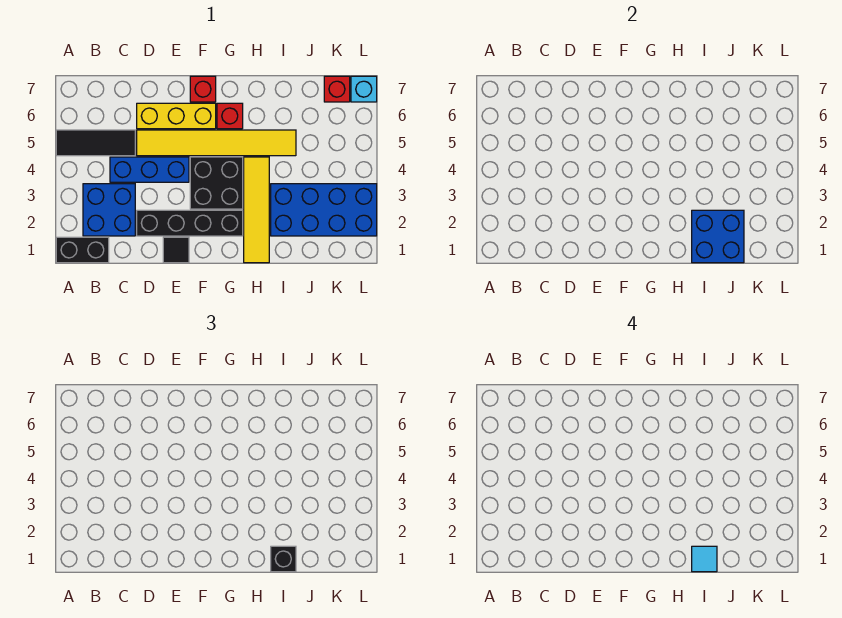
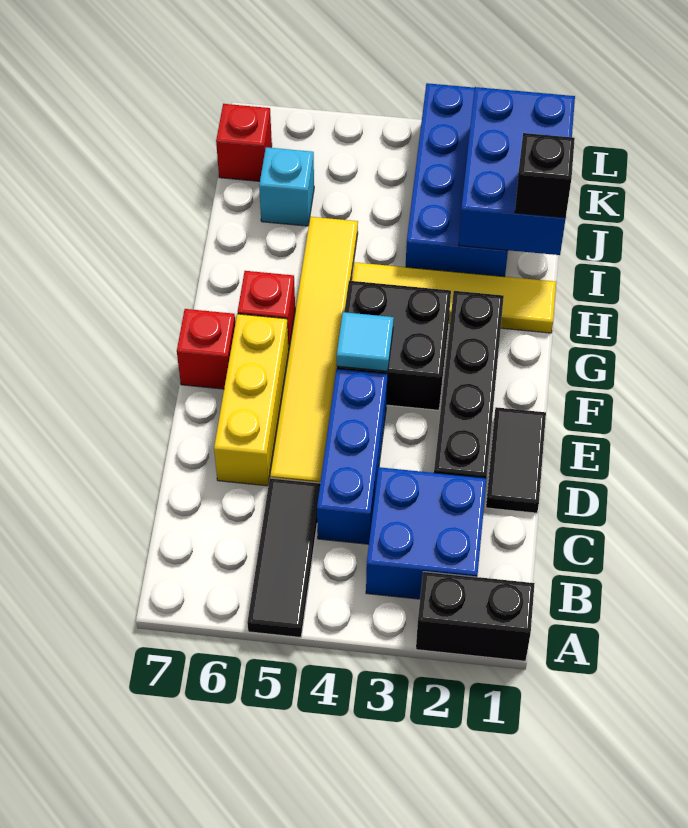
black brick A1:B1 level 1 -> black brick A1:A2 level 1
black tile E1 level 1 -> black tile D1:E1 level 1
blue brick I1:J2 level 2 -> blue brick I1:K2 level 2
cyan tile I1 level 4 -> cyan tile F4 level 2
cyan brick L7 level 1 -> cyan brick J6 level 1

